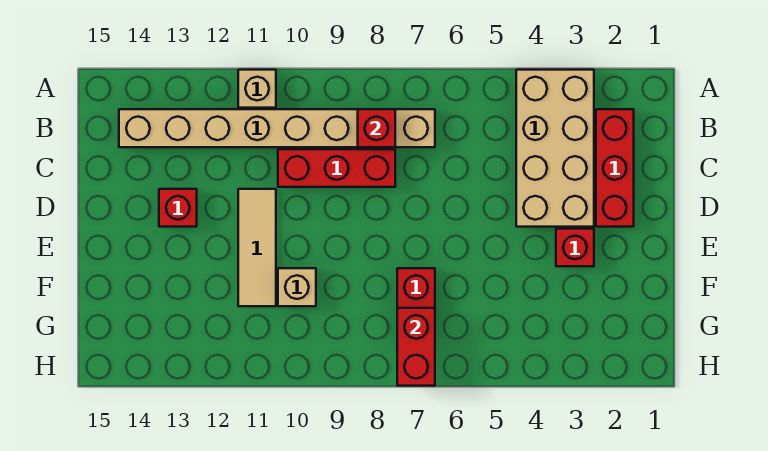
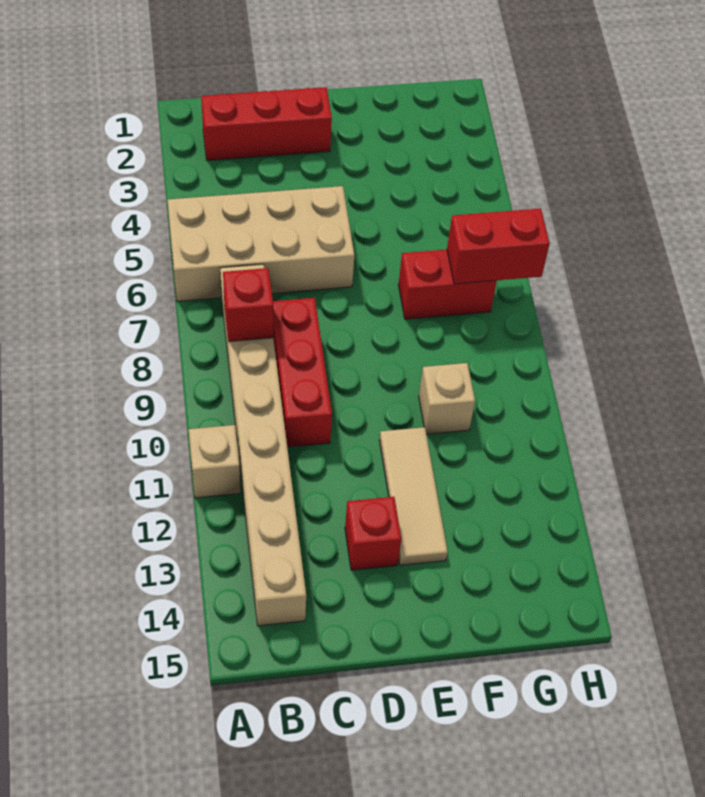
tan brick A3:D4 level 1 -> tan brick A5:D6 level 1
tan tile D11:F11 level 1 -> tan tile E11:E13 level 1
red brick E3 level 1 -> none

